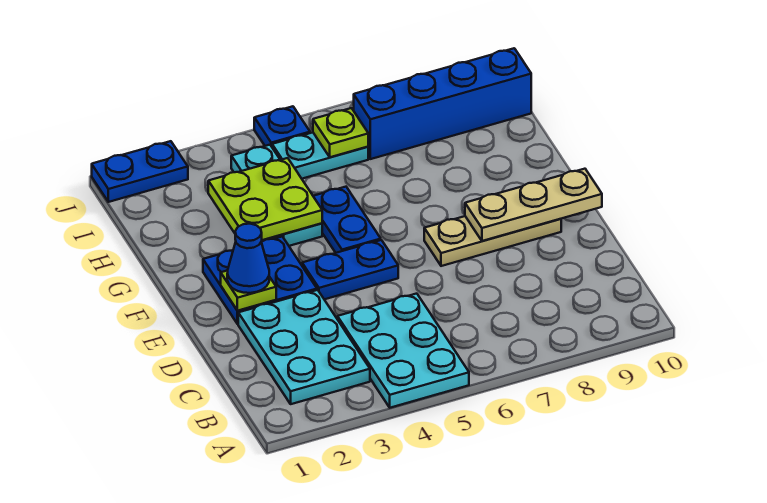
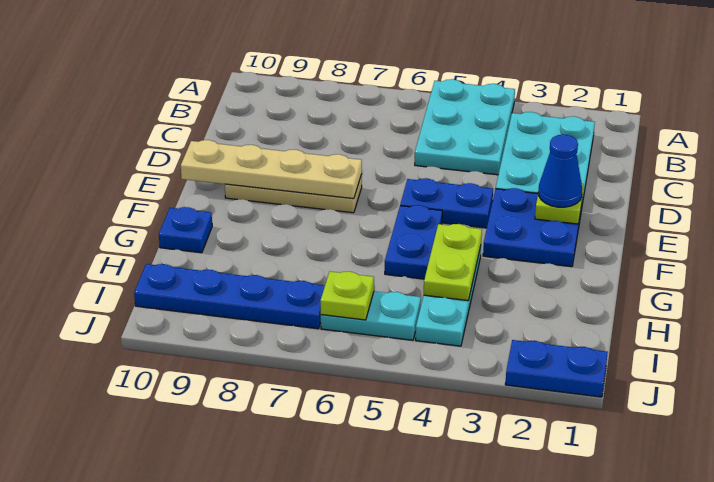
tan plate E8:E10 level 2 -> tan plate E7:E10 level 2
lime plate G3:H4 level 2 -> lime plate G4:H4 level 2
blue brick I7:I10 level 1 -> blue plate I7:I10 level 1
blue plate J5 level 1 -> blue plate G10 level 1

